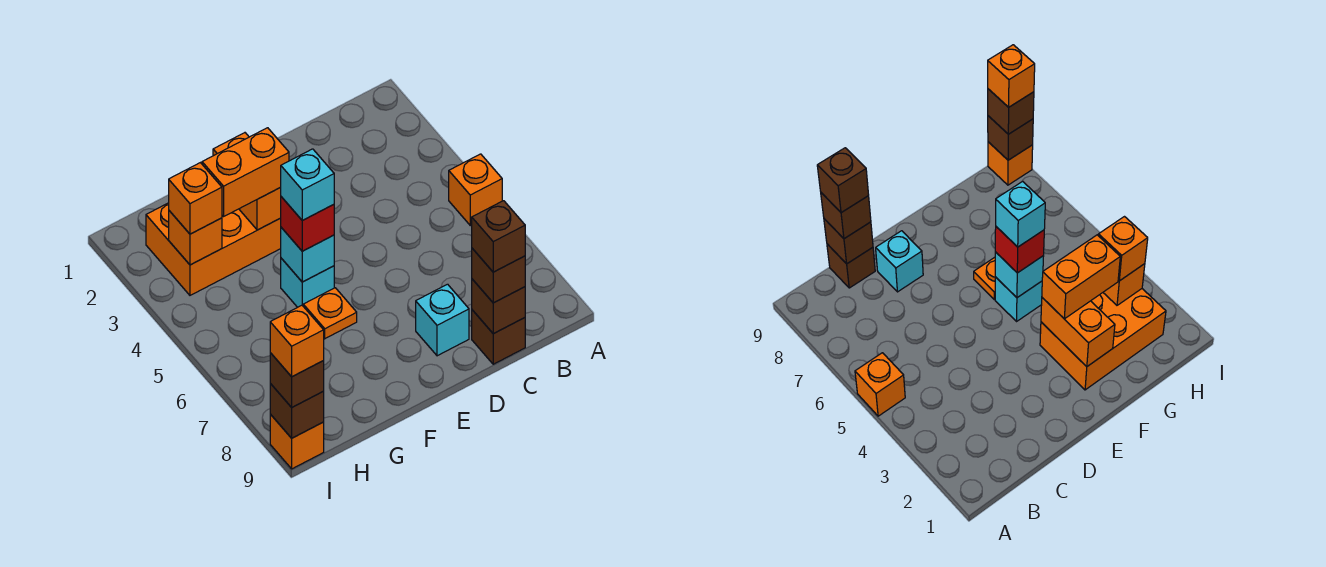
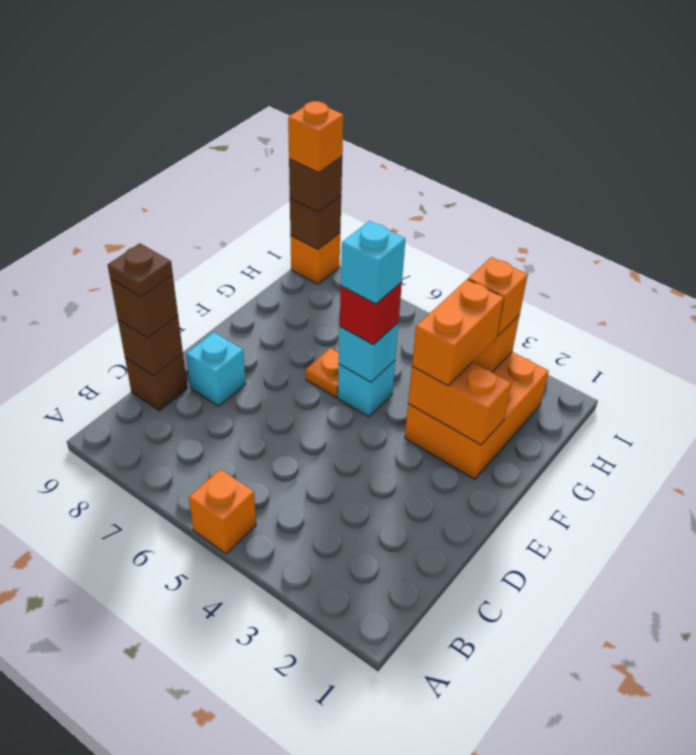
brown brick C9 level 4 -> brown plate C9 level 4

